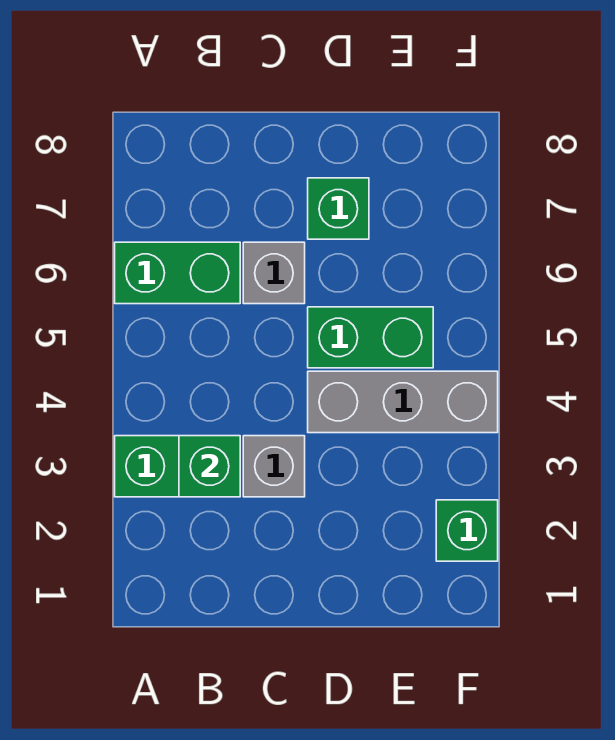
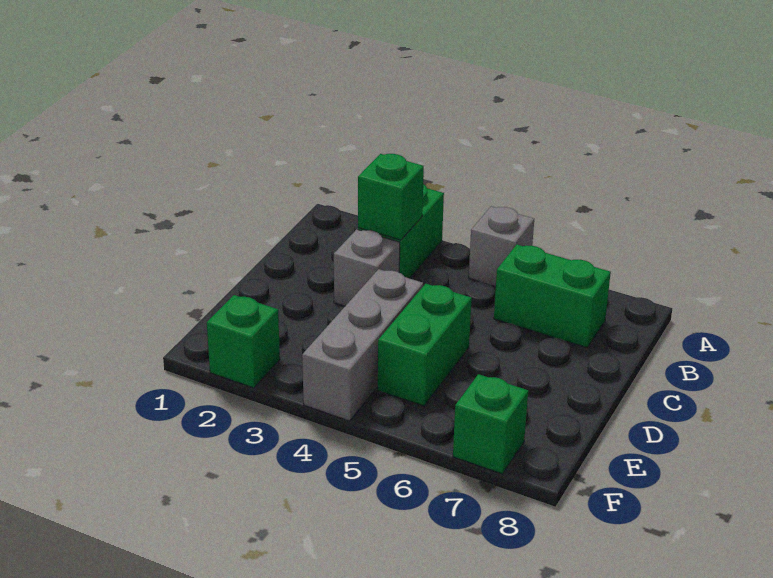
green brick A6:B6 level 1 -> green brick B6:B7 level 1
grey brick C6 level 1 -> grey brick A5 level 1
green brick D7 level 1 -> green brick F7 level 1

